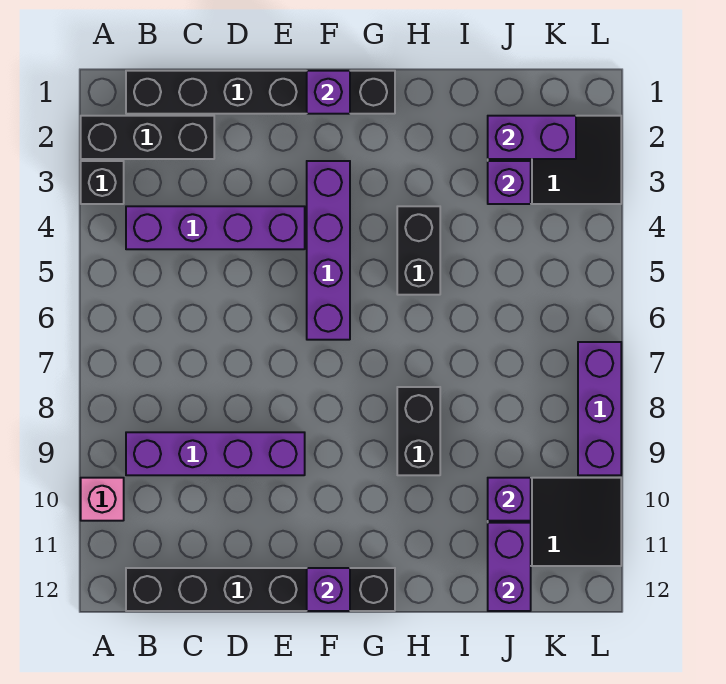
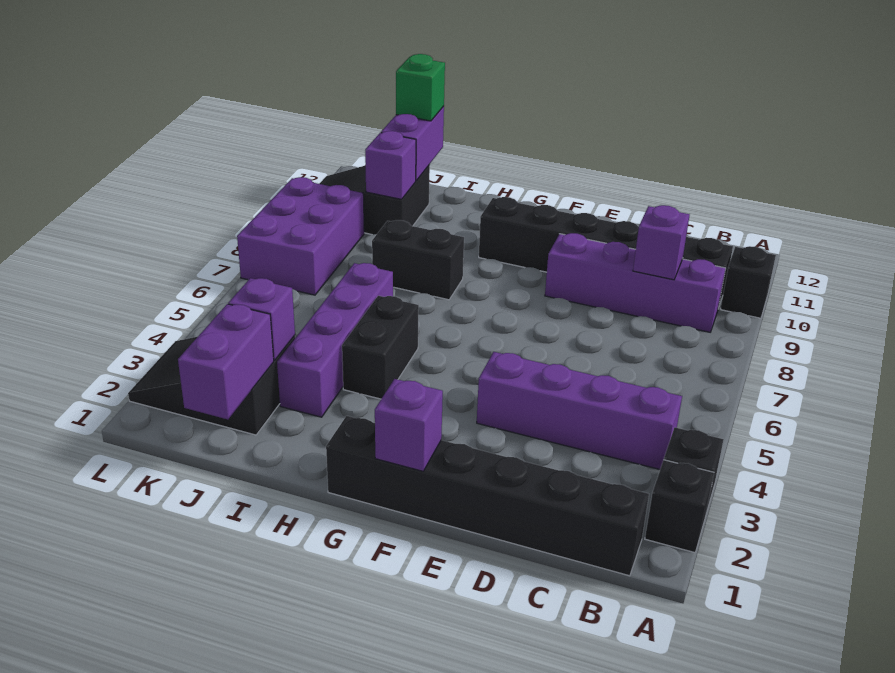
black brick A2:C2 level 1 -> black brick A2 level 1
pink brick A10 level 1 -> black brick A10 level 1
black brick B12:G12 level 1 -> black brick B10:G10 level 1
purple brick F3:F6 level 1 -> purple brick I3:I6 level 1
purple brick F12 level 2 -> purple brick C9 level 2
black brick H8:H9 level 1 -> black brick H8:I8 level 1
purple brick J2:K2 level 2 -> purple brick J1:J2 level 2
none -> green brick J12 level 3
purple brick L7:L9 level 1 -> purple brick K7:L9 level 1

